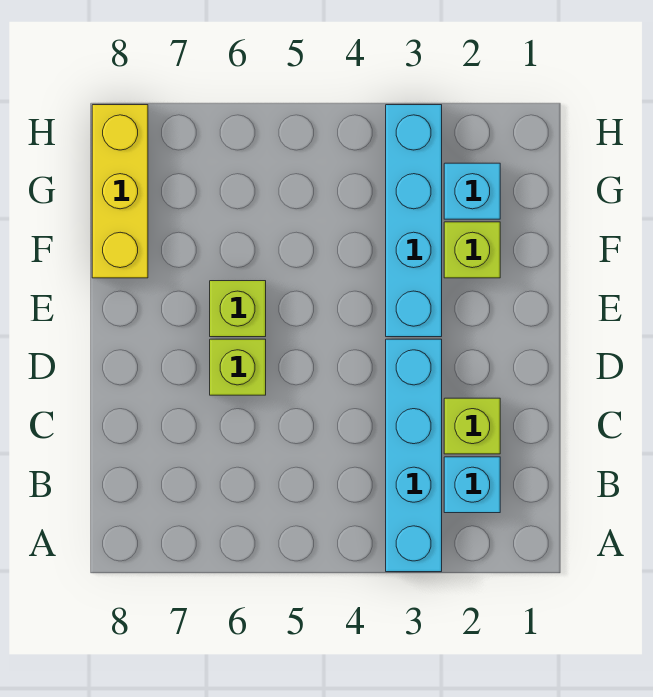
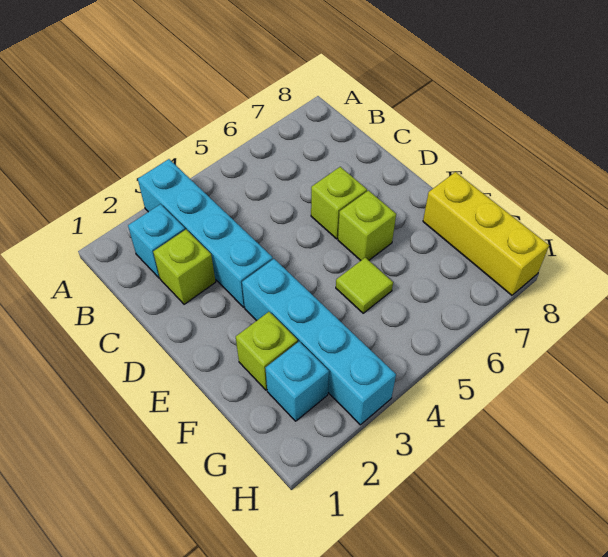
none -> lime tile F5 level 1

